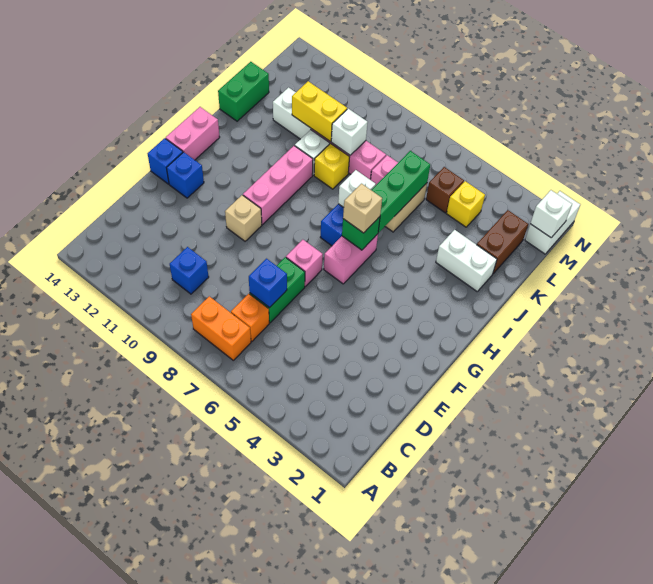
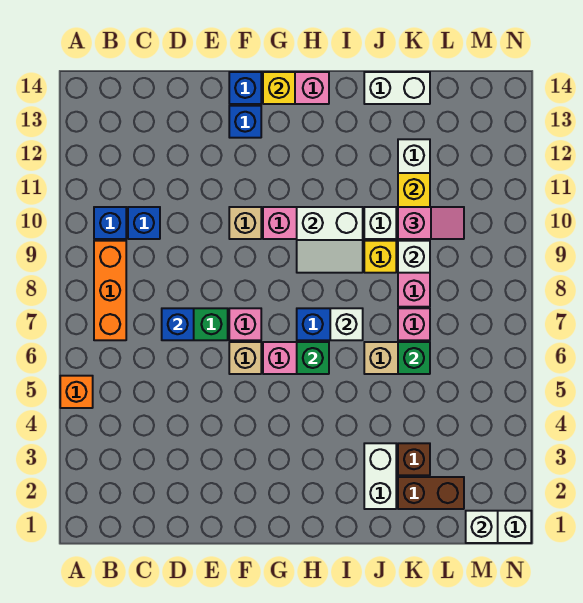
orange brick B7:B8 level 1 -> orange brick B7:B9 level 1
none -> blue brick B10 level 1
orange brick C7 level 1 -> orange brick A5 level 1
tan brick H6 level 3 -> tan brick F6 level 1
none -> white slope H9:I10 level 2 top 10
green brick I6:K6 level 2 -> green brick K6 level 2
green brick J14:K14 level 1 -> white brick J14:K14 level 1
none -> pink slope K10:L10 level 3 top K
yellow brick L4 level 1 -> yellow brick G14 level 2
brown brick L5 level 1 -> brown brick K3 level 1

